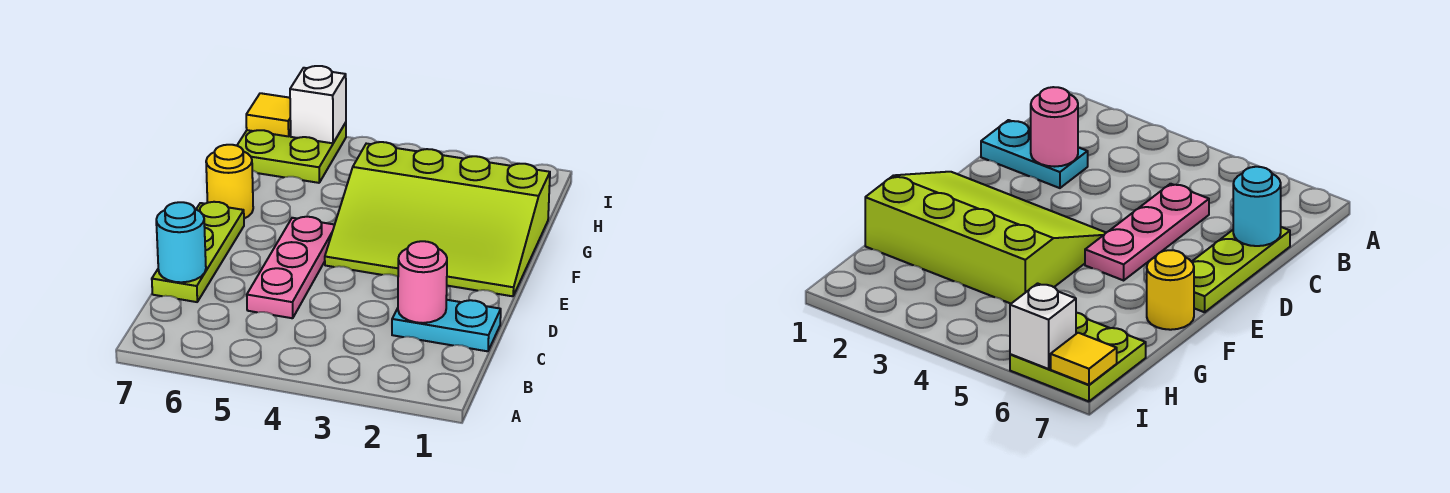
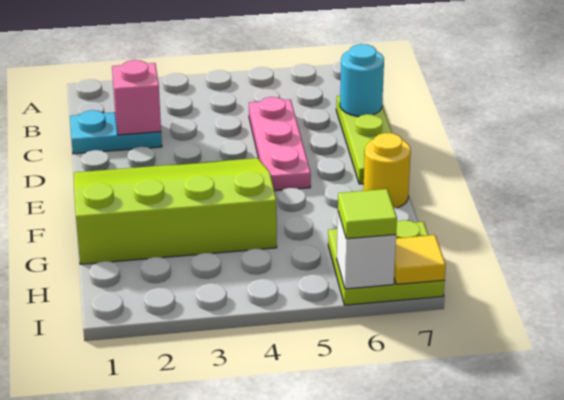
pink round brick C2 level 2 -> pink brick C2 level 2
none -> lime tile I6 level 3

